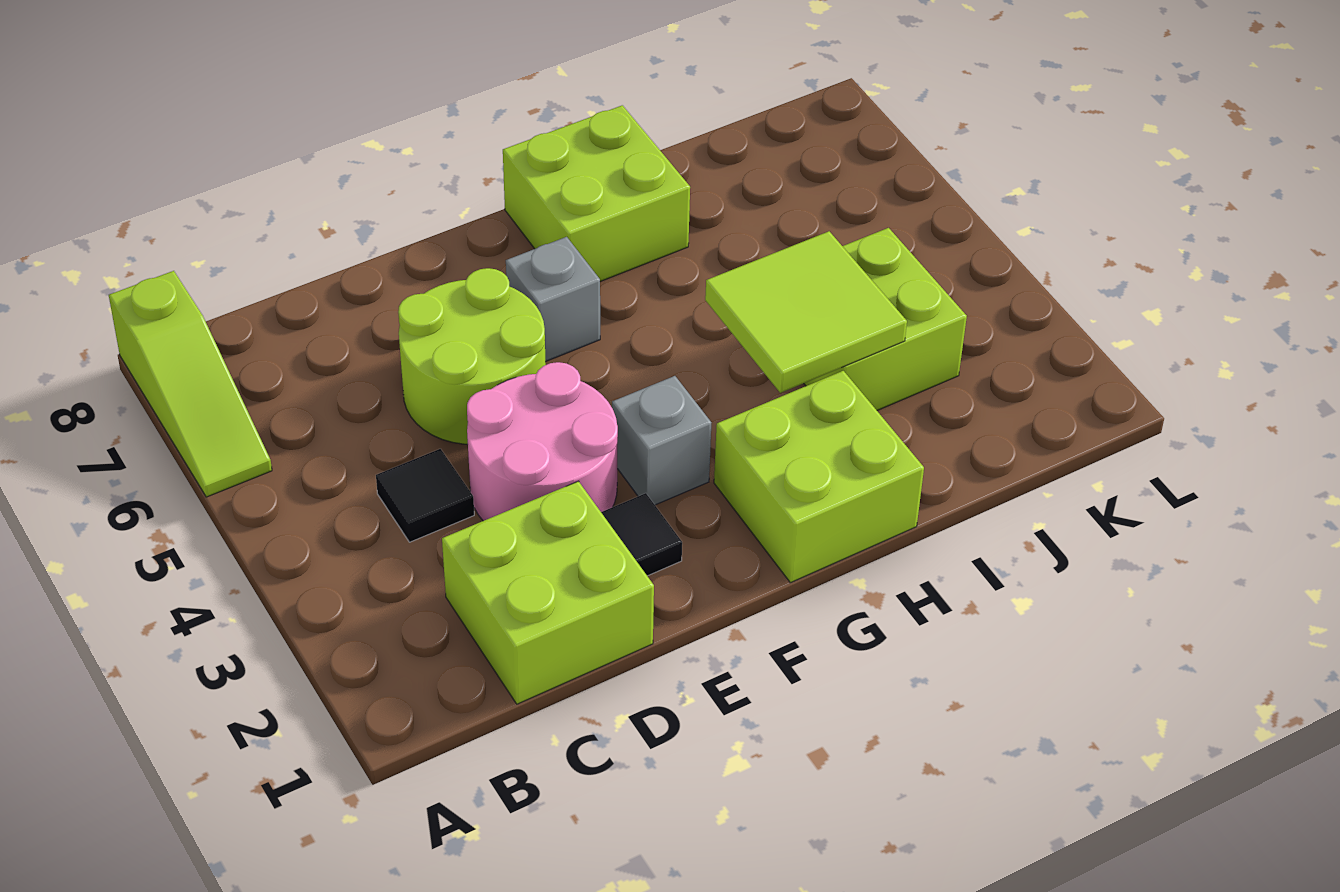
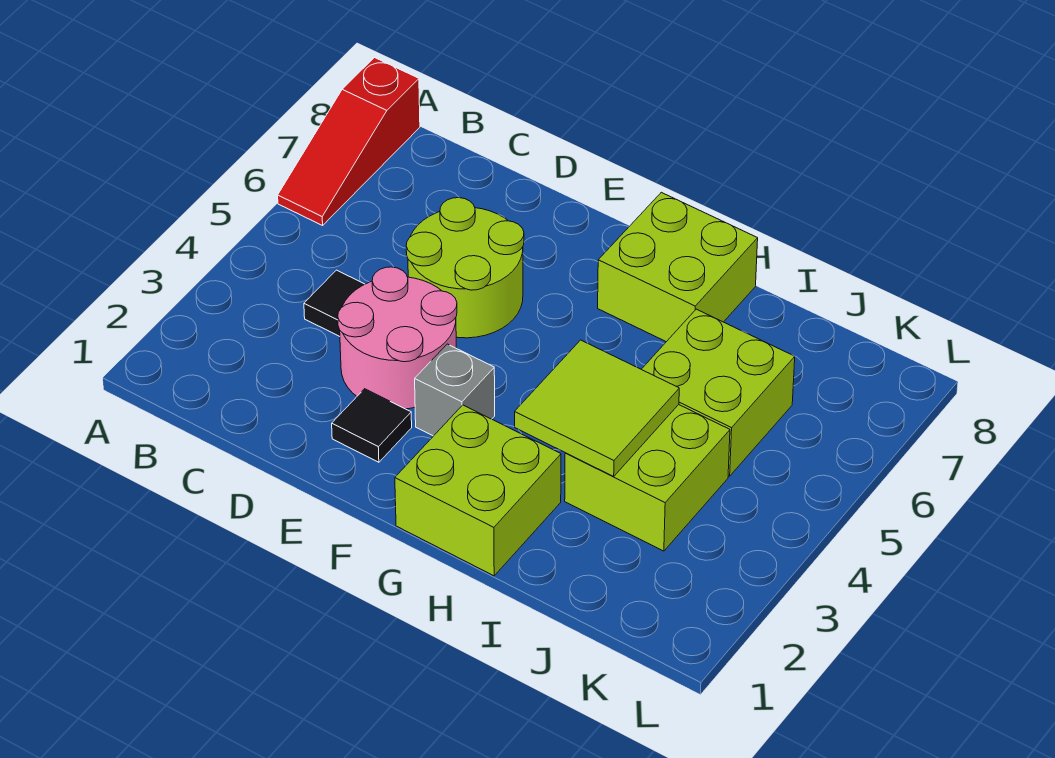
lime slope A6:A8 level 1 top 8 -> red slope A6:A8 level 1 top 8
lime brick C1:D2 level 1 -> lime brick I5:J6 level 1
grey brick F6 level 1 -> none

